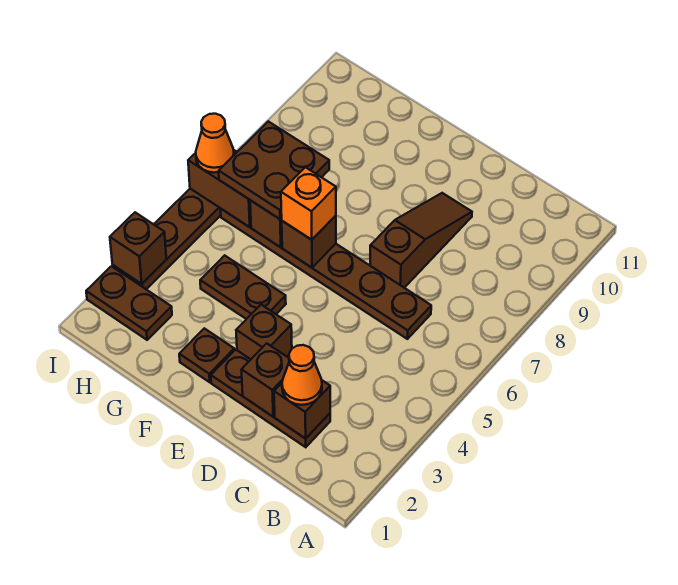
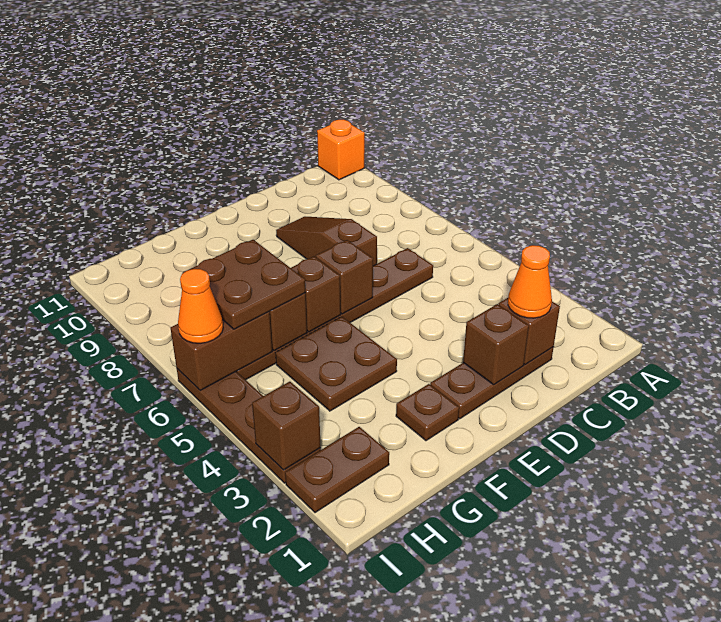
brown brick E3 level 1 -> brown brick E6 level 2
brown plate F4:G4 level 1 -> brown plate F4:G5 level 1
orange brick F6 level 3 -> orange brick A11 level 1

